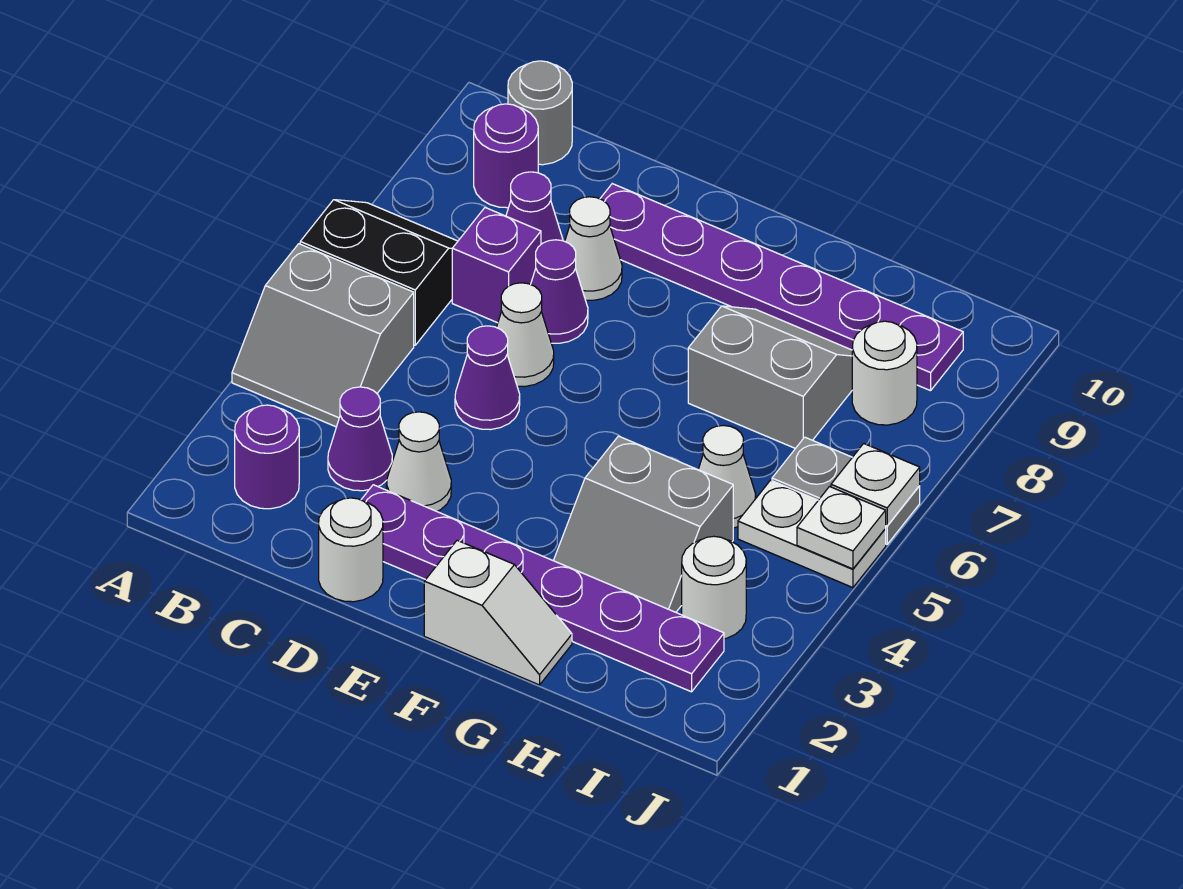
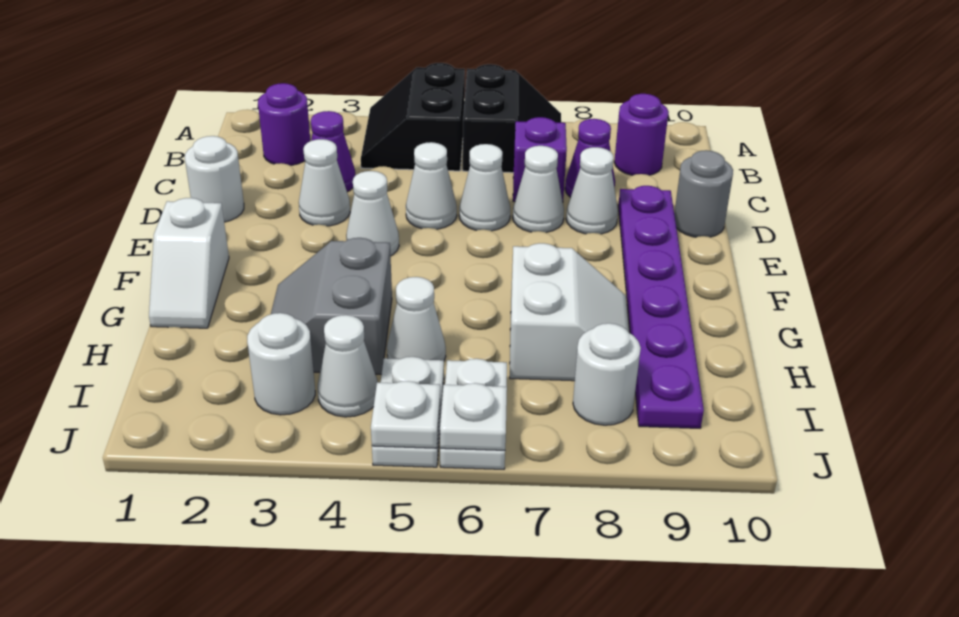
grey slope A4:B5 level 1 top 5 -> black slope A4:B5 level 1 top 5
grey round brick B10 level 1 -> grey round brick D10 level 1
purple plate D2:I2 level 1 -> none
purple cone D5 level 1 -> white cone D5 level 1
purple cone D7 level 1 -> white cone D7 level 1
none -> white cone E4 level 1
grey slope G7:H8 level 1 top 7 -> white slope G7:H8 level 1 top 7
none -> white cone I4 level 1
grey plate I6:J6 level 1 -> white plate I6:J6 level 1

